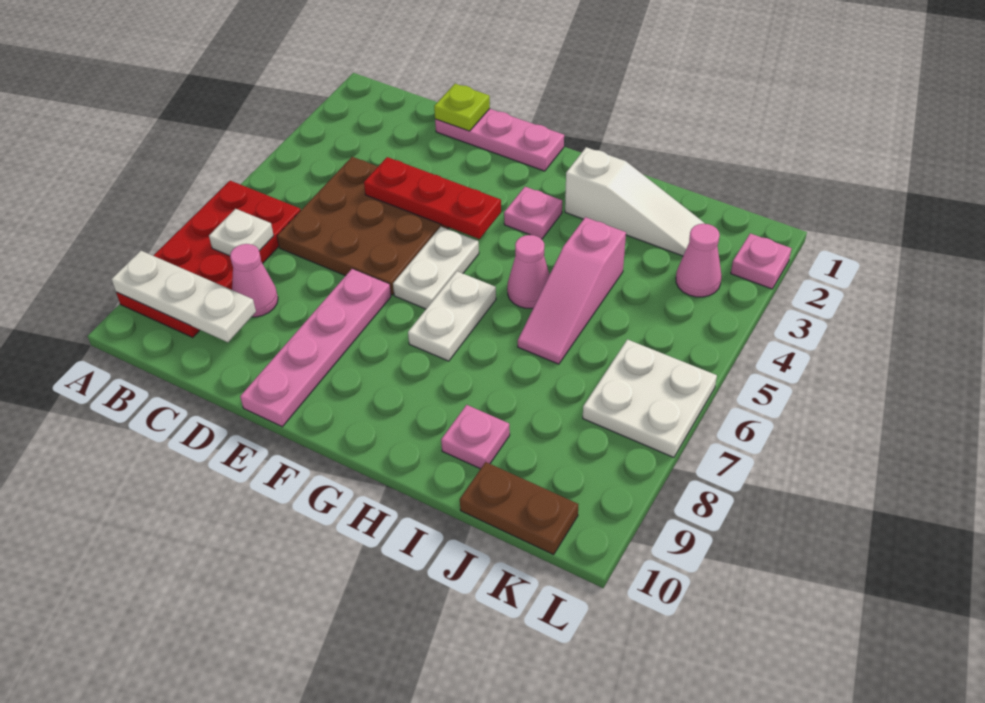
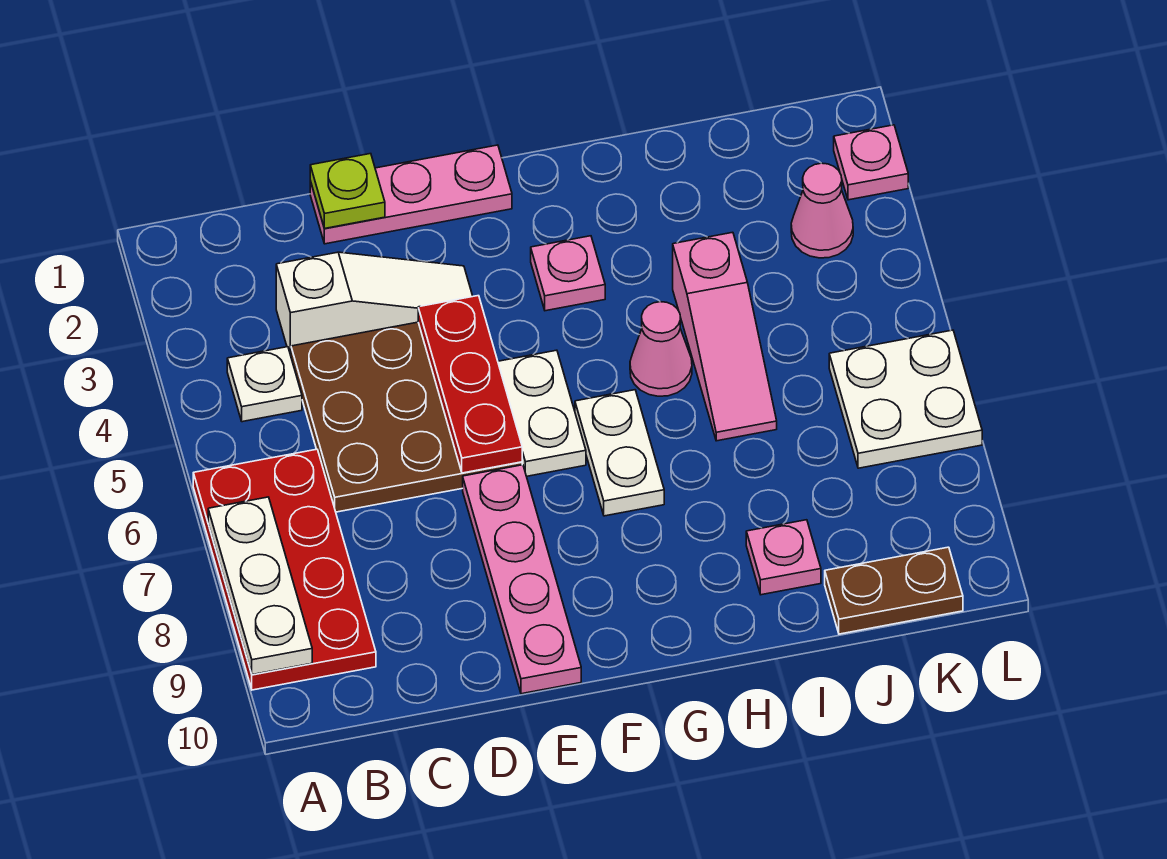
white plate A9:C9 level 2 -> white plate A7:A9 level 2
white plate B7 level 2 -> white plate B4 level 1
pink cone C8 level 1 -> none
red plate D4:F4 level 2 -> red plate E4:E6 level 2
white slope H2:J2 level 1 top H -> white slope C3:E3 level 1 top C

